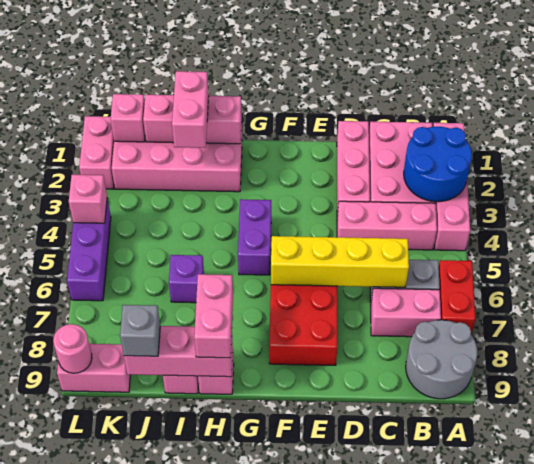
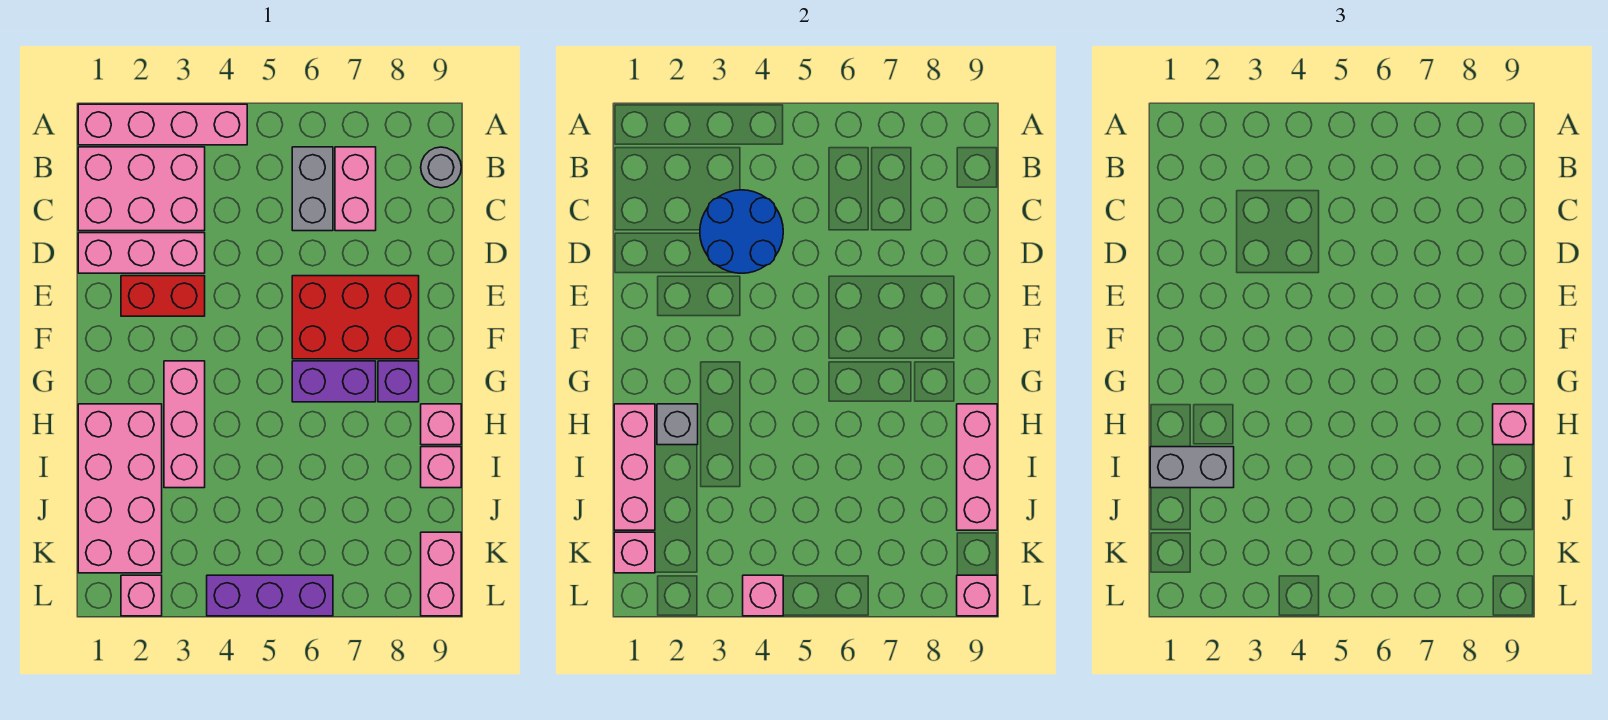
blue round brick A2:B3 level 2 -> blue round brick C3:D4 level 2
red brick A6:A7 level 1 -> red brick E2:E3 level 1
grey round brick A8:B9 level 1 -> grey round brick B9 level 1
pink brick B4:D4 level 1 -> pink brick G3:I3 level 1
yellow brick C6:F6 level 2 -> none
purple brick G4:G5 level 1 -> purple brick G6:G7 level 1
pink brick H8:H9 level 3 -> pink brick H9 level 3
pink brick I1:I2 level 3 -> grey brick I1:I2 level 3
purple brick I6 level 1 -> purple brick G8 level 1
grey brick J9 level 3 -> grey brick H2 level 2
pink brick L1:L2 level 1 -> pink brick L2 level 1
pink round brick L9 level 2 -> pink brick L9 level 2

